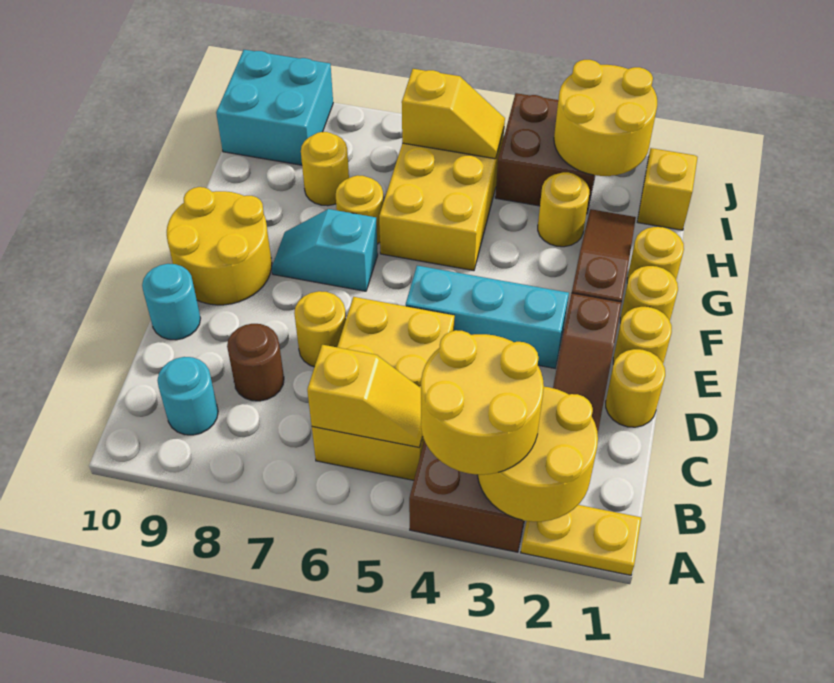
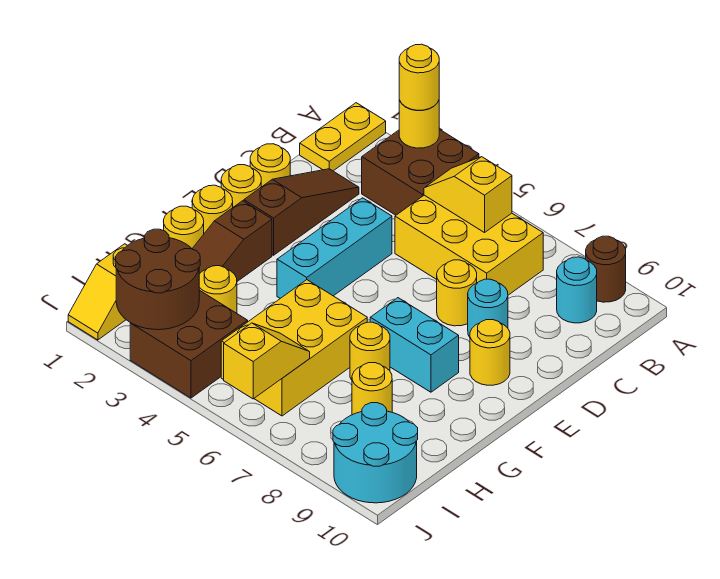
yellow plate A1:A2 level 1 -> yellow plate A1:B1 level 1
yellow round brick A2:B3 level 2 -> yellow round brick A3 level 2
yellow round brick A3:B4 level 3 -> yellow round brick A3 level 3
yellow brick B5:D6 level 1 -> yellow brick B5:C7 level 1
brown round brick C8 level 1 -> brown round brick A9 level 1
cyan round brick D10 level 1 -> cyan round brick D8 level 1
cyan brick E3:E5 level 1 -> cyan brick D4:F4 level 1
yellow round brick E9:F10 level 1 -> yellow round brick E9 level 1
cyan slope F7:F8 level 1 top 7 -> cyan brick F7:F8 level 1
yellow round brick I2:J3 level 2 -> brown round brick I2:J3 level 2
yellow slope I5:I6 level 2 top 6 -> yellow slope I6:J6 level 2 top J
cyan brick I9:J10 level 1 -> cyan round brick I9:J10 level 1

